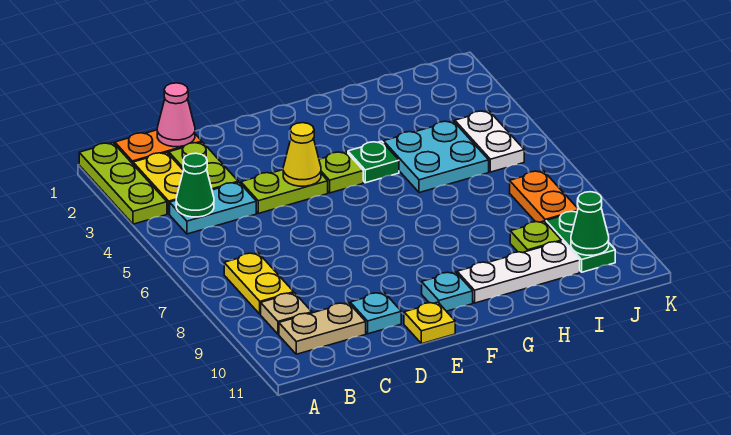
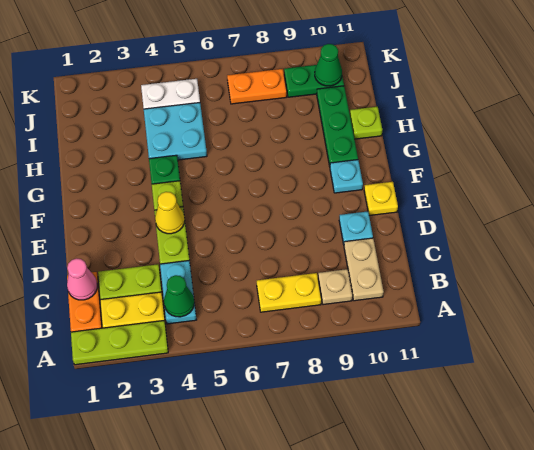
white plate G10:I10 level 1 -> green plate G10:I10 level 1
lime plate I9 level 1 -> lime plate H11 level 1

